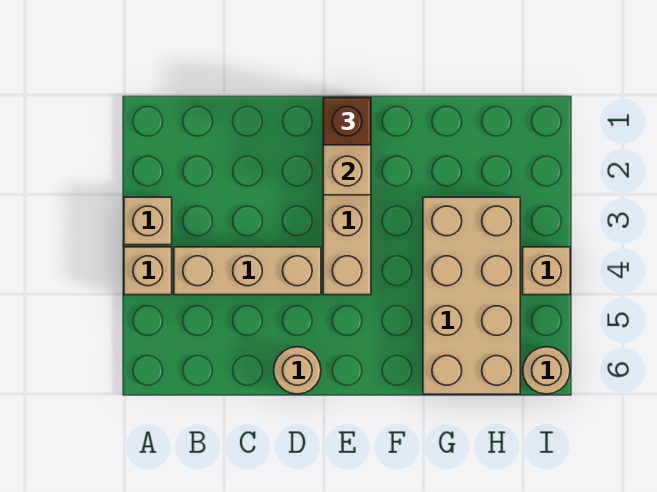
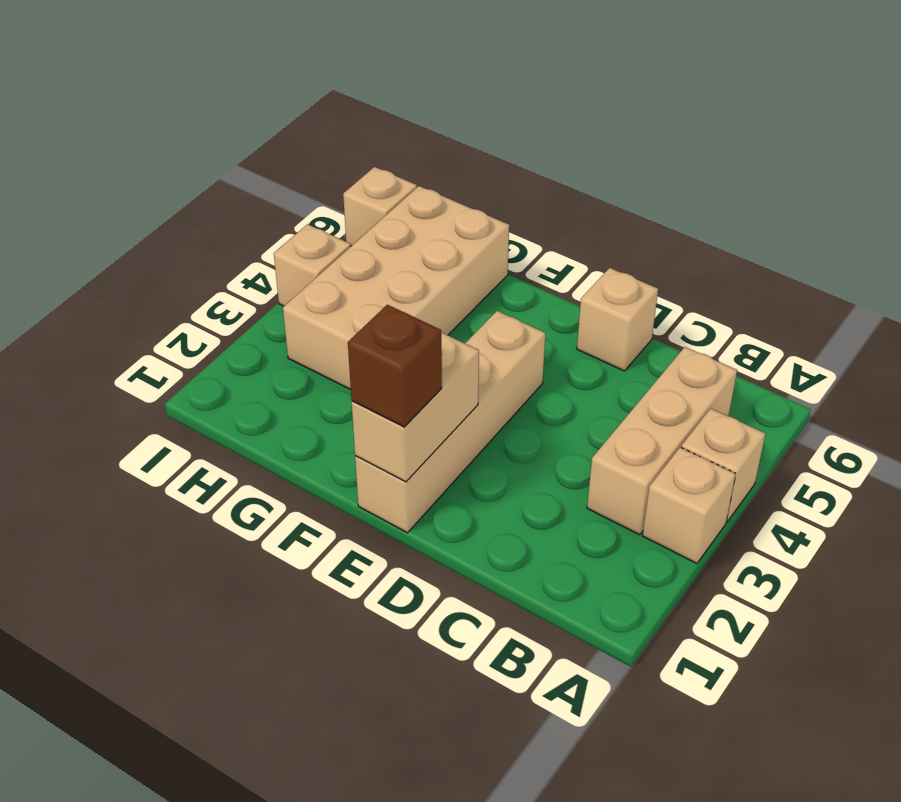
tan brick B4:D4 level 1 -> tan brick B3:B5 level 1
tan round brick D6 level 1 -> tan brick D6 level 1
tan round brick I6 level 1 -> tan brick I6 level 1

